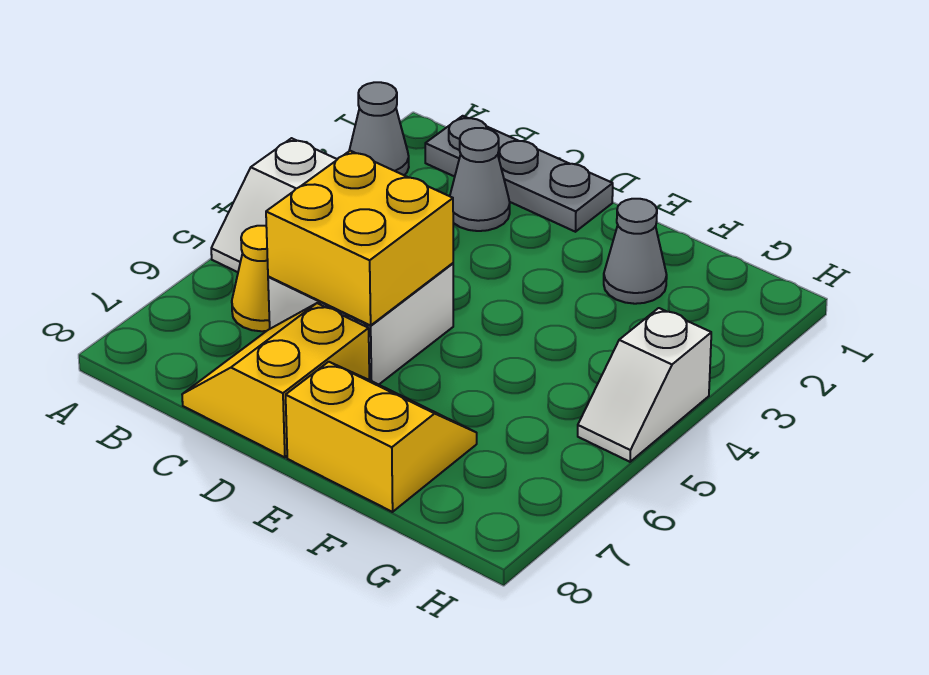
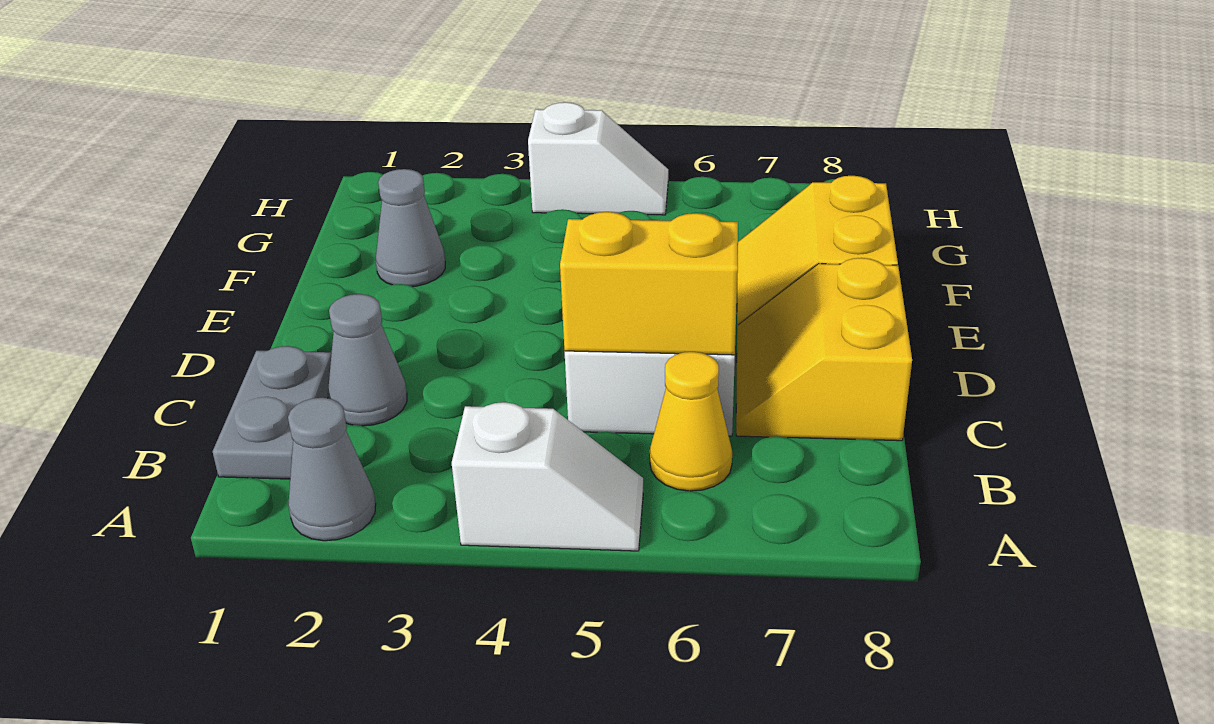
grey plate B1:D1 level 1 -> grey plate B1:C1 level 1
yellow brick C5:D6 level 2 -> yellow brick C5:C6 level 2
yellow slope C7:D8 level 1 top D -> yellow slope C7:D8 level 1 top 8

